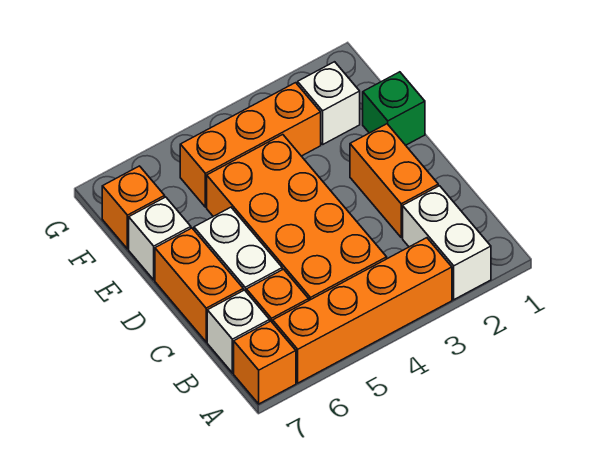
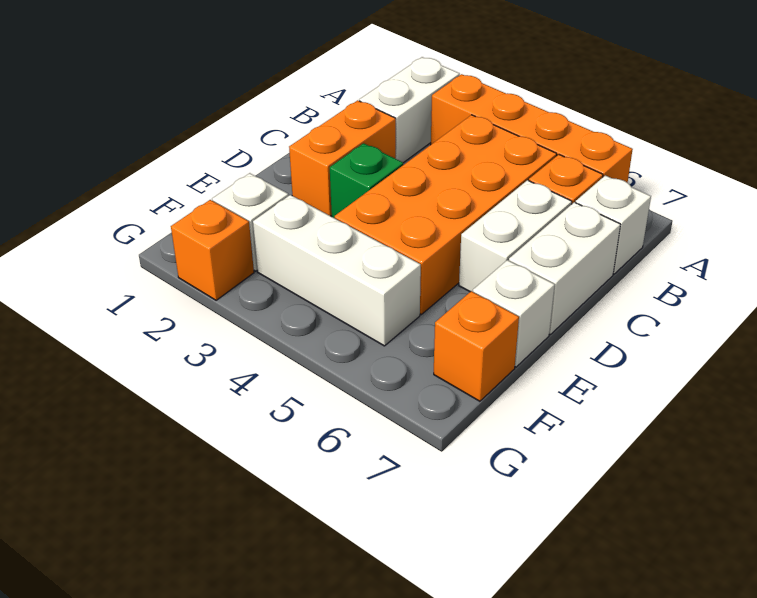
orange brick A7 level 1 -> orange brick G2 level 1
orange brick C7:D7 level 1 -> white brick C7:D7 level 1
green brick E1 level 1 -> green brick D3 level 1
orange brick F3:F5 level 1 -> white brick F3:F5 level 1

